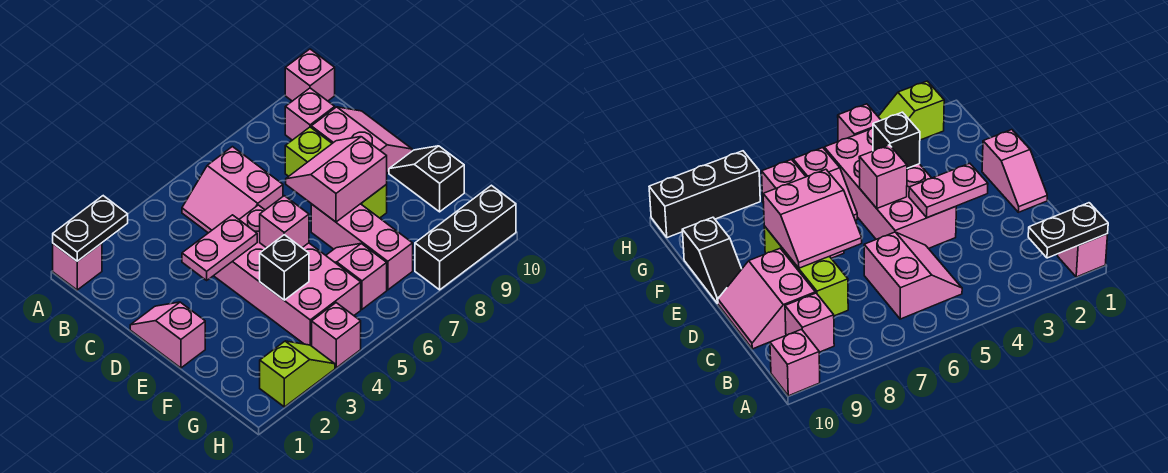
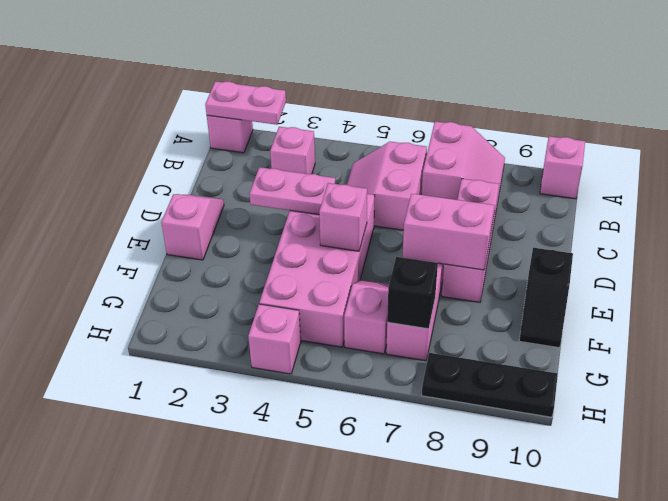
black plate A1:A2 level 2 -> pink plate A1:A2 level 2
pink brick B9 level 1 -> pink brick B3 level 1
lime brick C8:E8 level 1 -> pink brick C8:E8 level 1
pink slope C9:D10 level 1 top 9 -> pink slope A7:B8 level 1 top 7
black slope E10:F10 level 1 top F -> black slope E10:F10 level 1 top E
black brick F4 level 2 -> black brick G7 level 2
lime slope H2:H3 level 1 top 2 -> none
black brick H8:H10 level 1 -> black plate H8:H10 level 1

